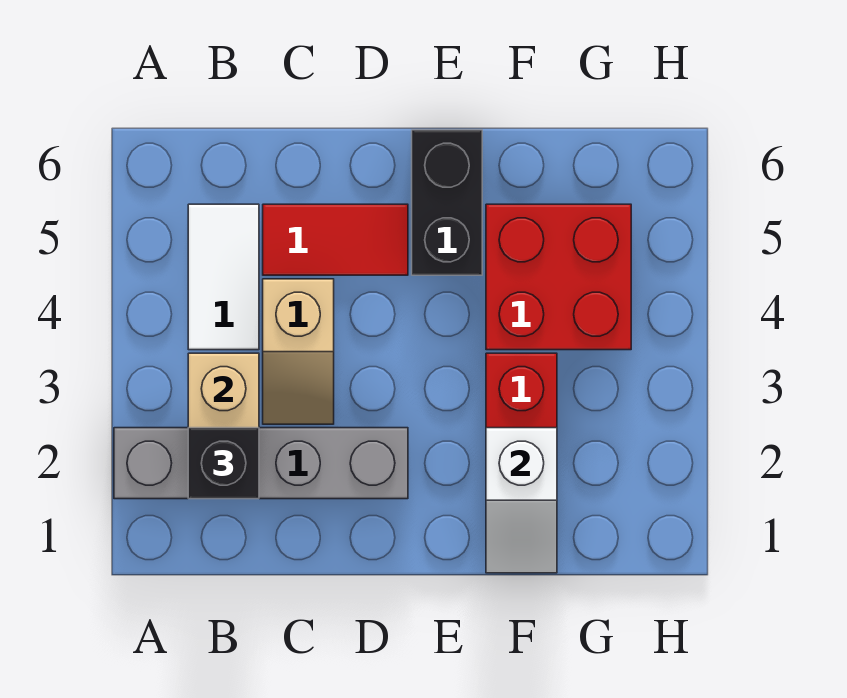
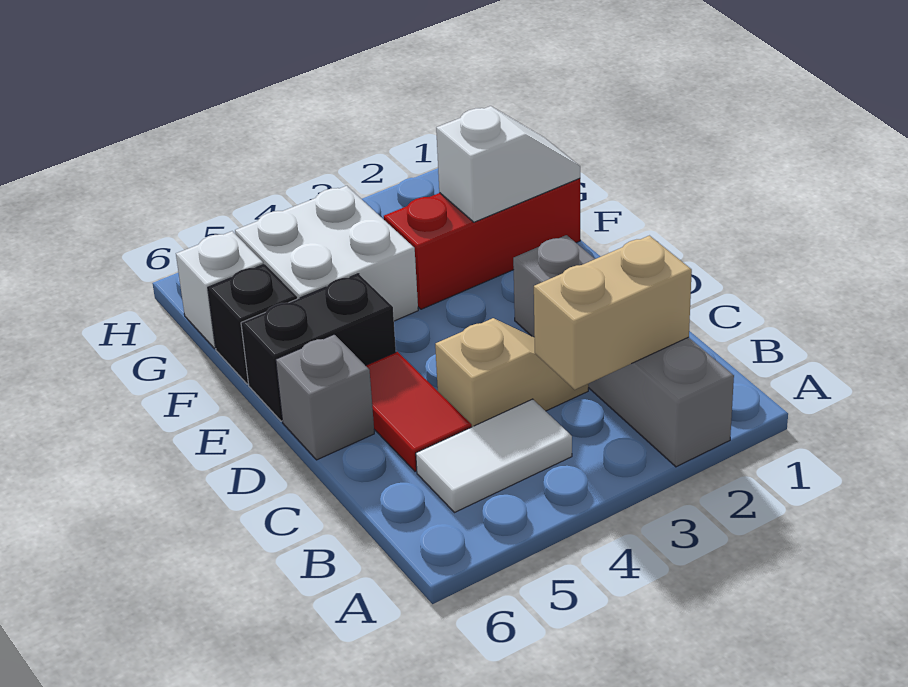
black brick B2 level 3 -> black brick F6 level 1
none -> grey brick D6 level 1
red brick F4:G5 level 1 -> white brick F4:G5 level 1
none -> white brick G6 level 1

